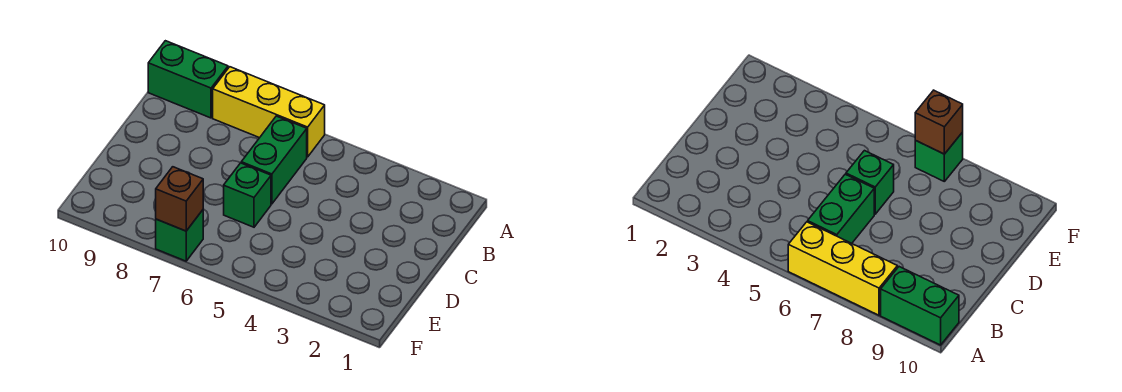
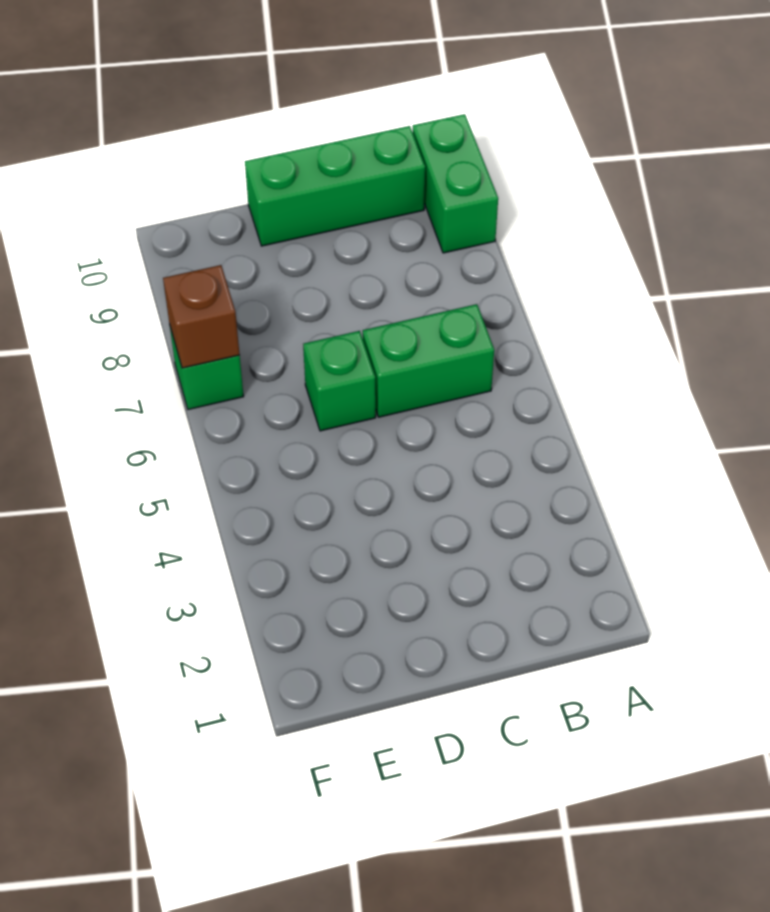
yellow brick A6:A8 level 1 -> none
none -> green brick B10:D10 level 1

